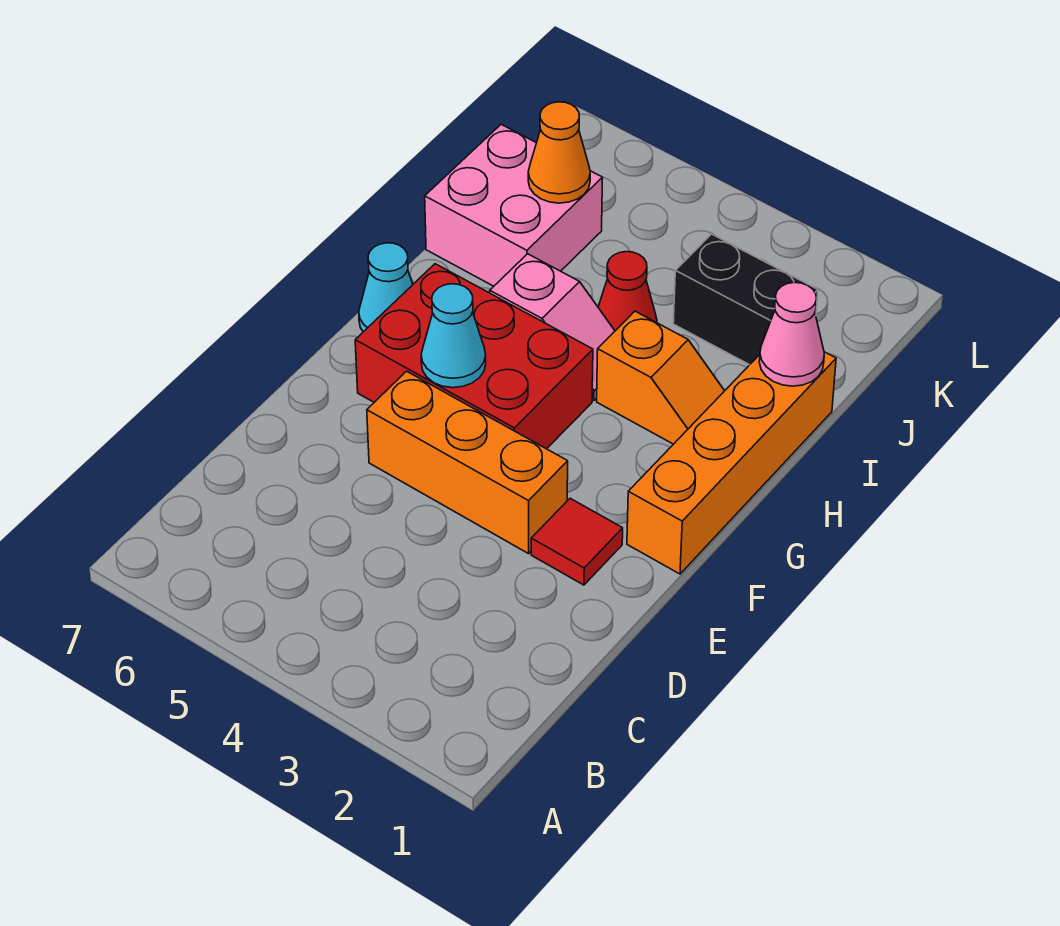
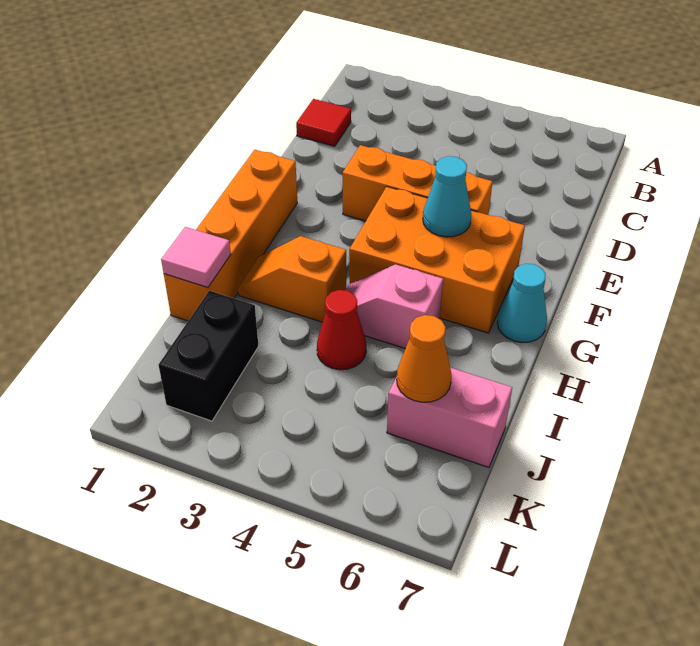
red tile E2 level 1 -> red tile C1 level 1
red brick F4:G6 level 1 -> orange brick F4:G6 level 1
pink cone I1 level 2 -> pink tile I1 level 2
pink brick I6:J7 level 1 -> pink brick J6:J7 level 1
black brick J2:J3 level 1 -> black brick J2:K2 level 1

